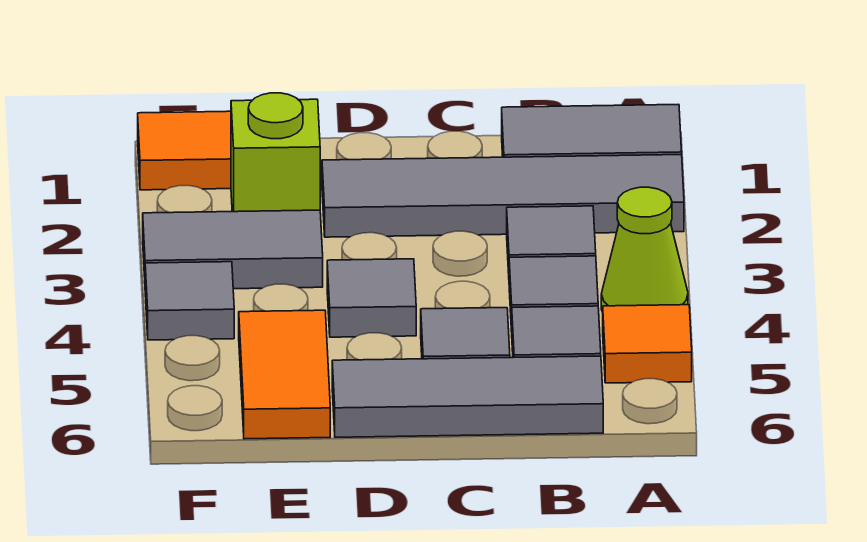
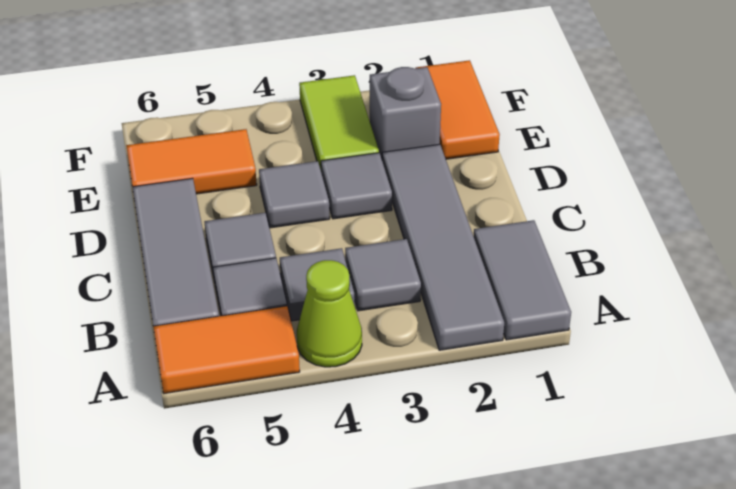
orange tile A5 level 1 -> orange tile A5:A6 level 1
lime brick E2 level 1 -> grey brick E2 level 1
grey tile E3:F3 level 1 -> lime tile E3:F3 level 1
grey tile F4 level 1 -> grey tile D3 level 1

